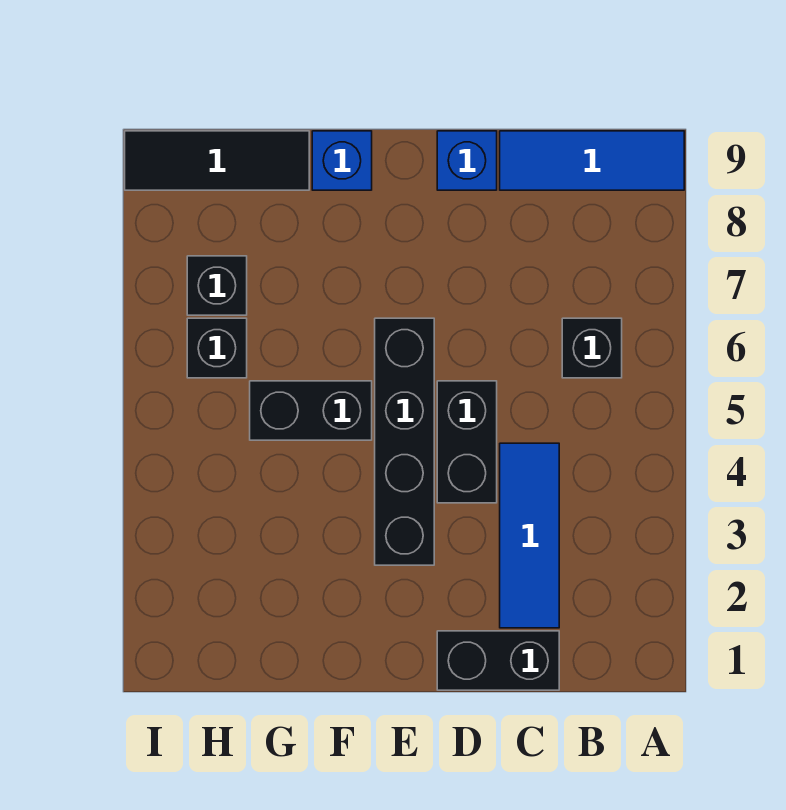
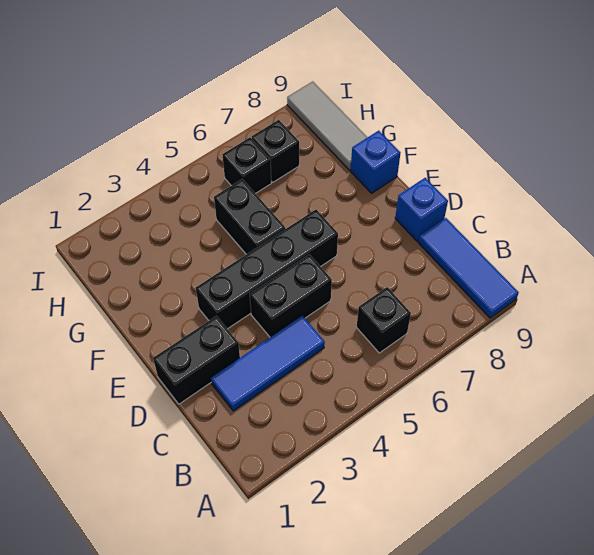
black brick C1:D1 level 1 -> black brick D1:D2 level 1
black tile G9:I9 level 1 -> grey tile G9:I9 level 1

